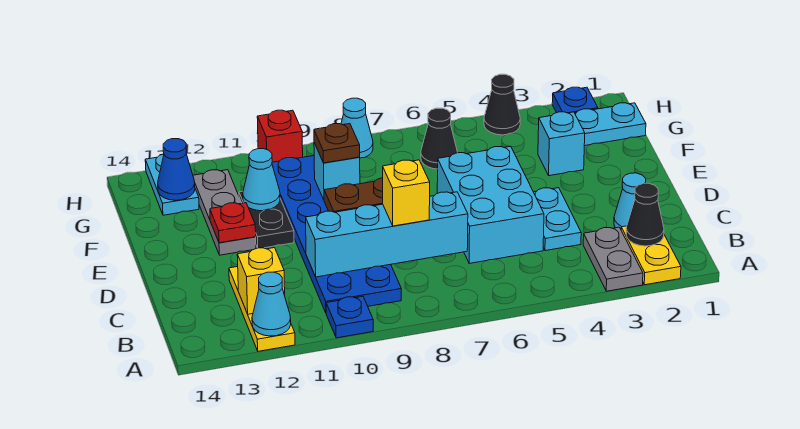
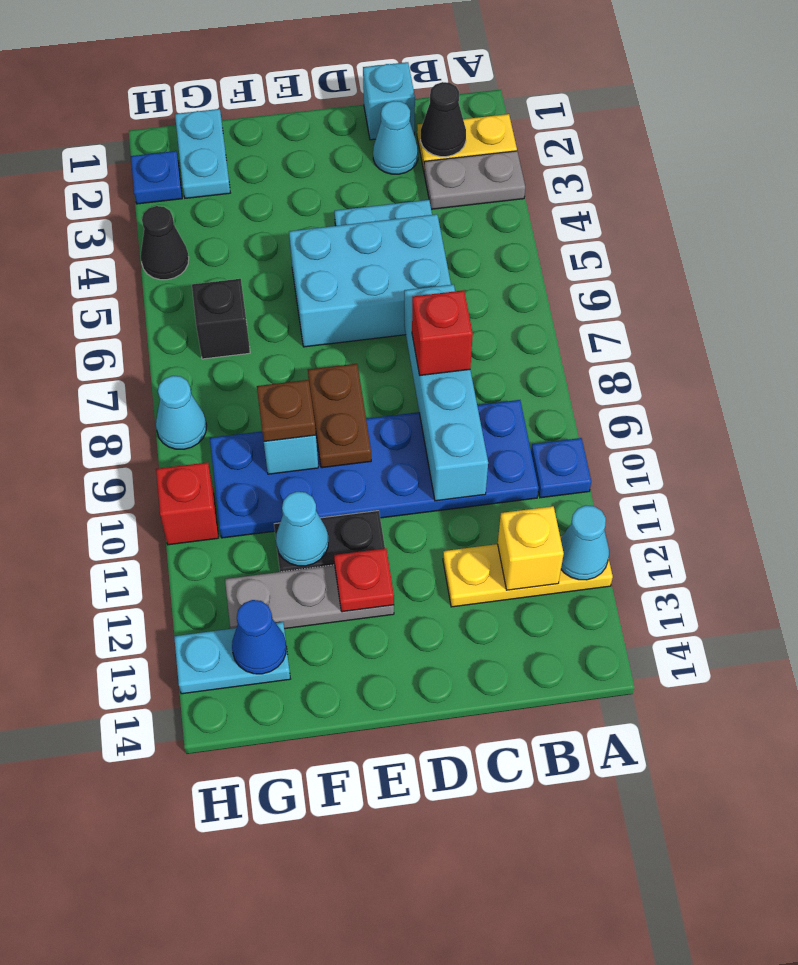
yellow brick C8 level 3 -> red brick C8 level 3
cyan brick F3 level 1 -> cyan brick C1 level 1
black cone G6 level 1 -> black brick G6 level 1

